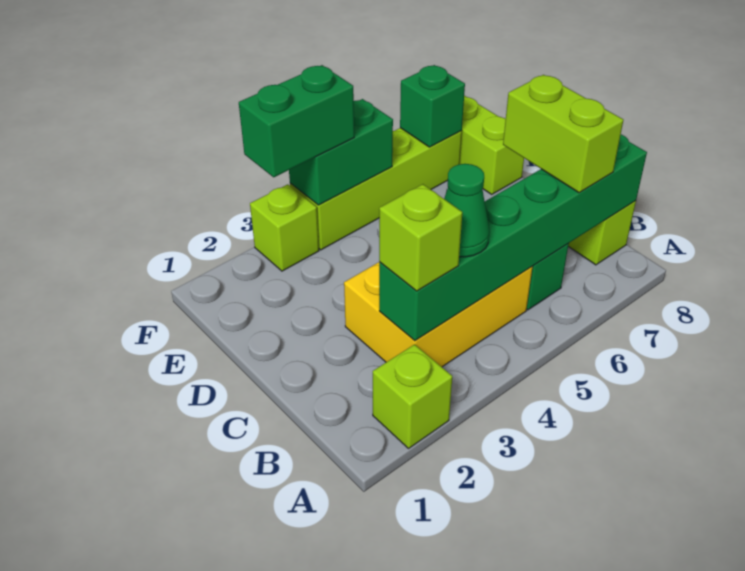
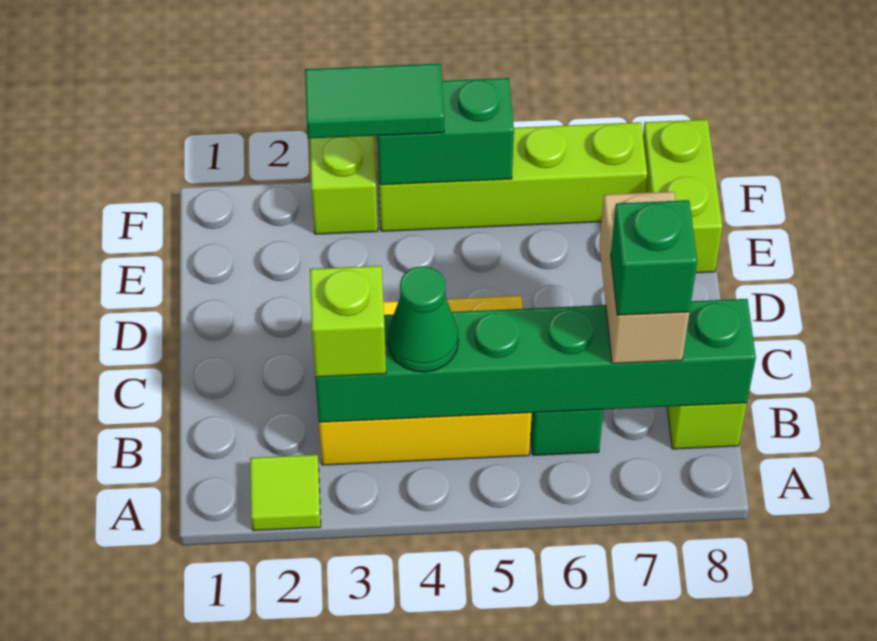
lime brick A2 level 1 -> lime tile A2 level 1
lime brick B7:C7 level 3 -> tan brick B7:C7 level 3
green brick F3:F4 level 3 -> green tile F3:F4 level 3
green brick F7 level 2 -> green brick B7 level 4

